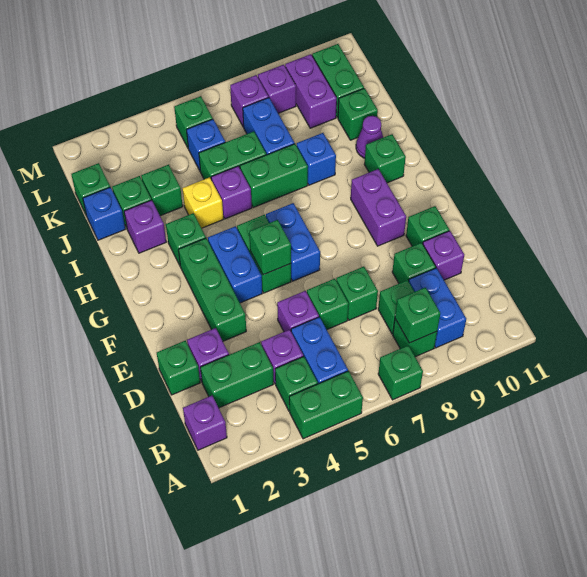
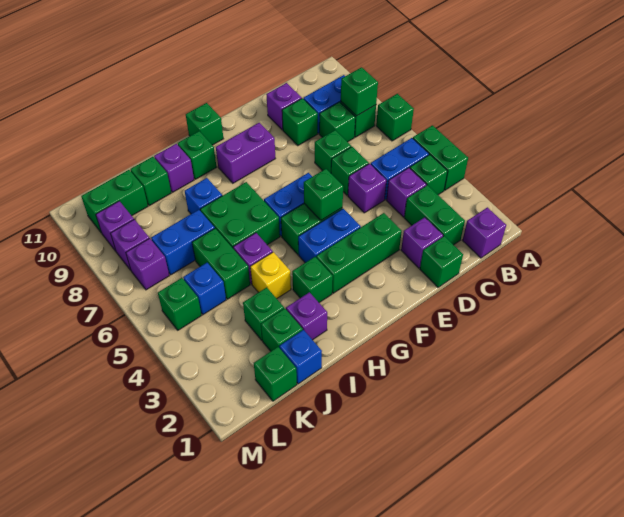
green brick E10 level 1 -> green brick G11 level 1
green brick I6:I7 level 1 -> green brick H6:I7 level 1
purple cone I10 level 1 -> purple brick I10 level 1
purple brick K9:L9 level 1 -> purple brick L9 level 1

